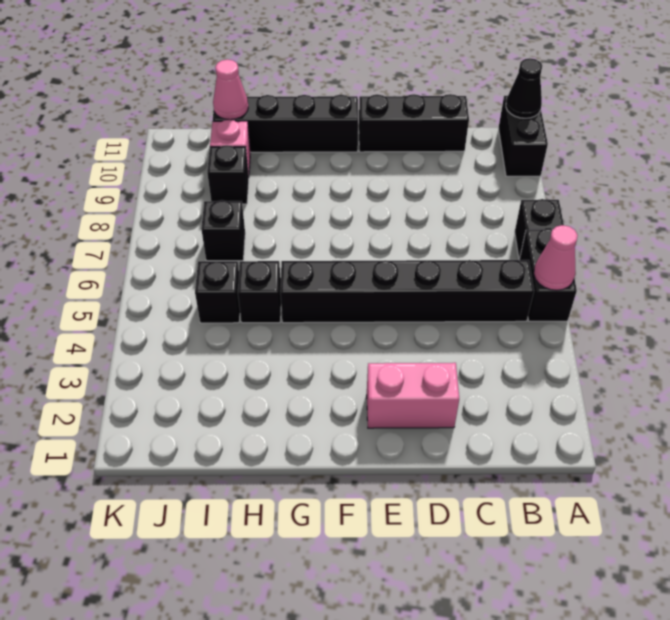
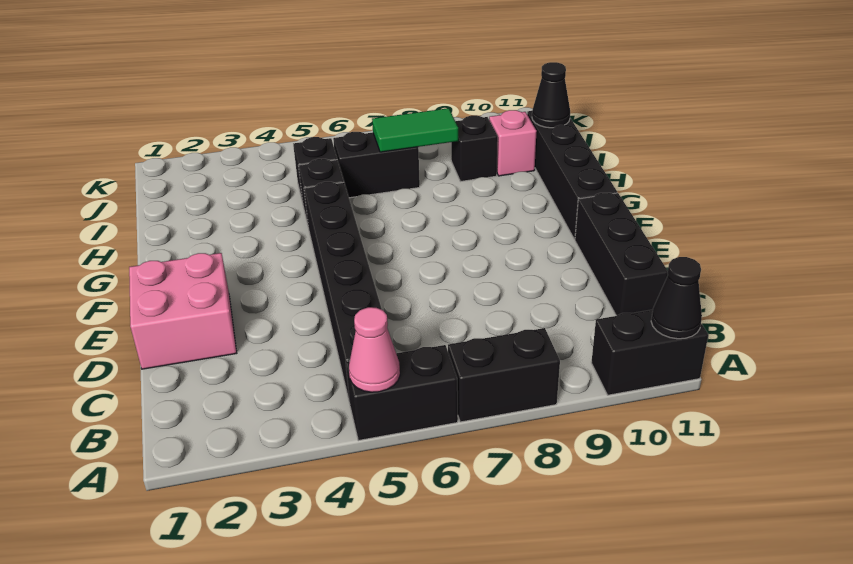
black brick A7 level 1 -> black brick A7:A8 level 1
pink brick D2:E2 level 1 -> pink brick D1:E2 level 1
black brick I7 level 1 -> black brick I6:I7 level 1
none -> green tile I7:I8 level 2
pink cone I11 level 2 -> black cone I11 level 2

